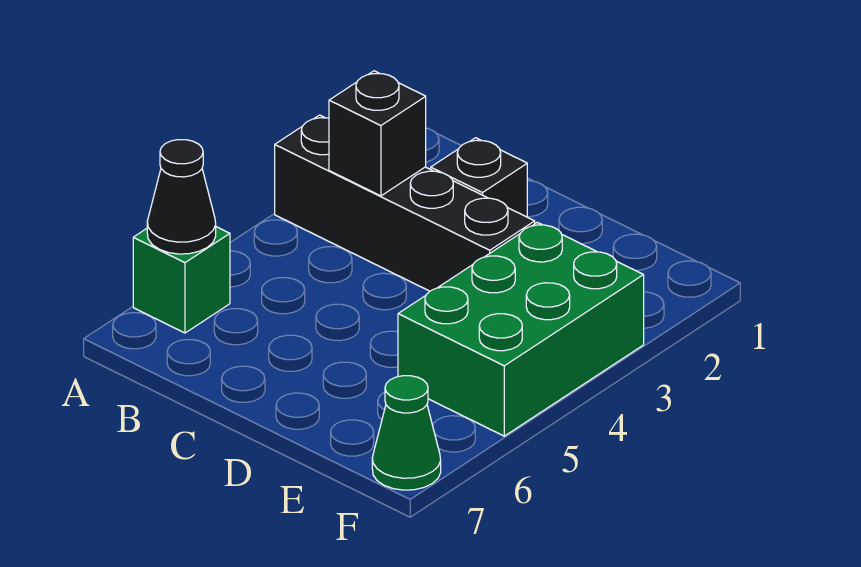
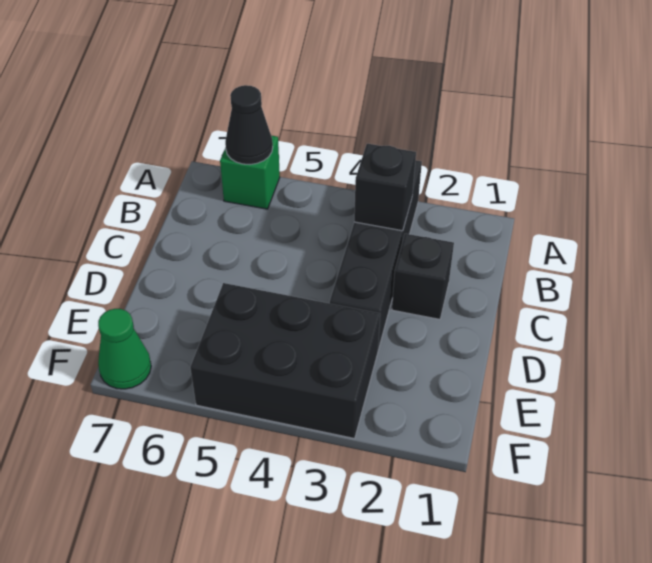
green brick E3:F5 level 1 -> black brick E3:F5 level 1

